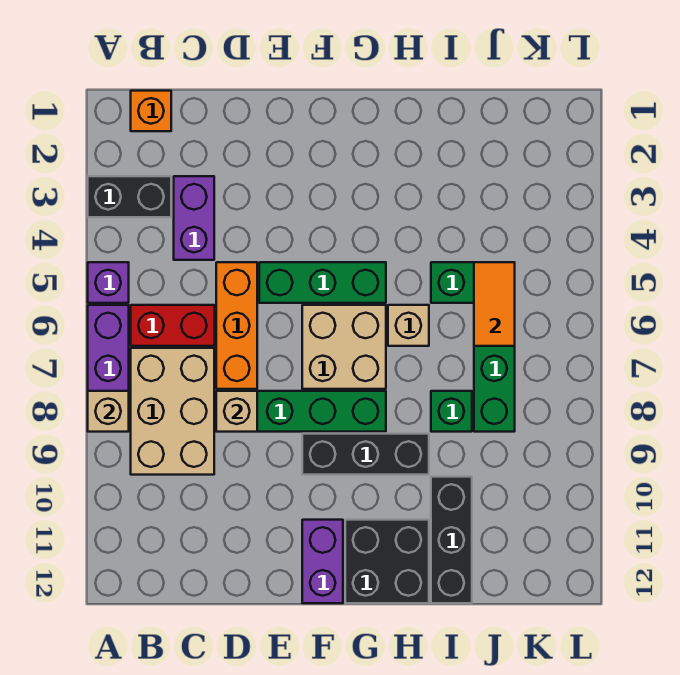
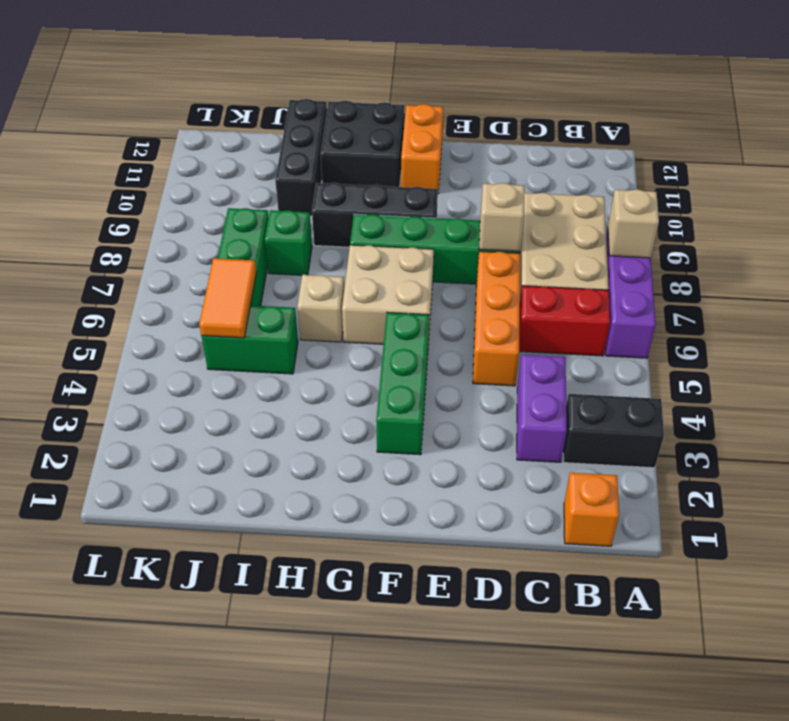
purple brick A5 level 1 -> none
green brick E5:G5 level 1 -> green brick F3:F5 level 1
purple brick F11:F12 level 1 -> orange brick F11:F12 level 1

